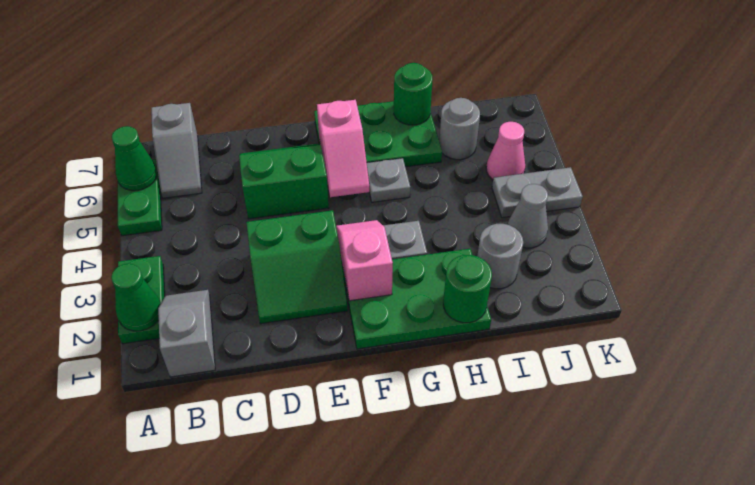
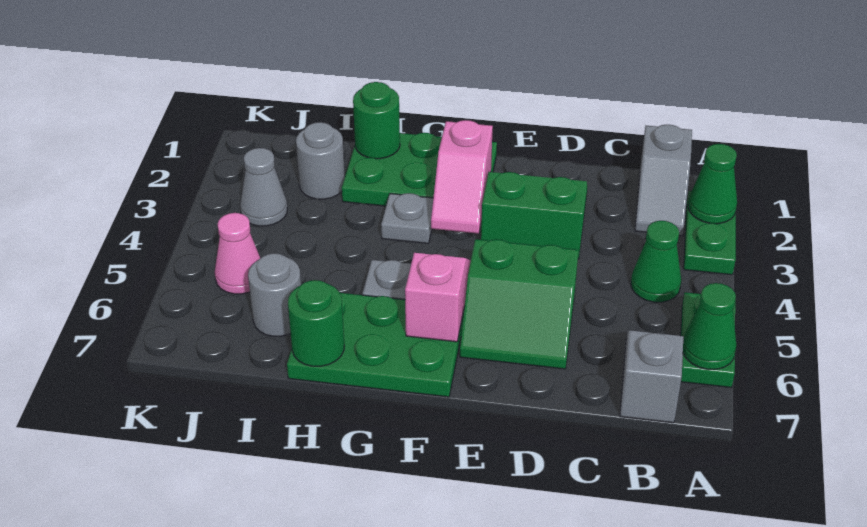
none -> green cone B4 level 1
grey plate J4:K4 level 1 -> none

